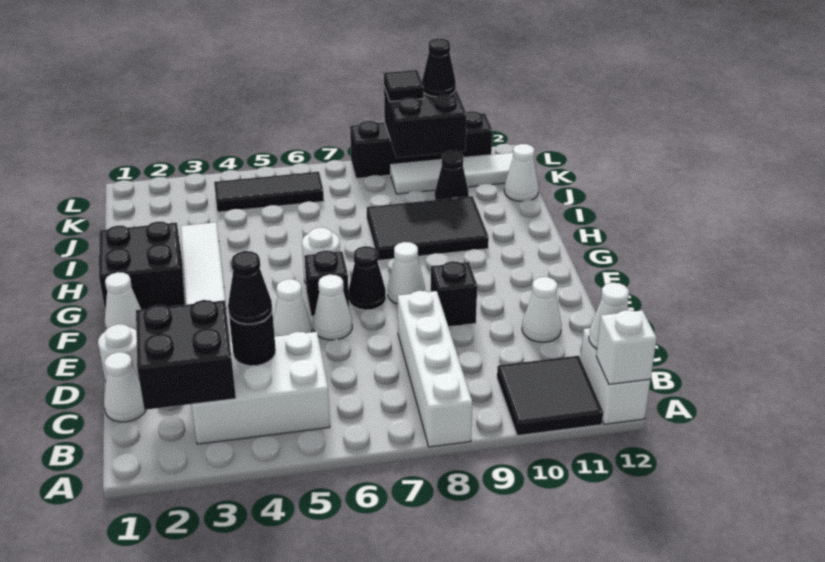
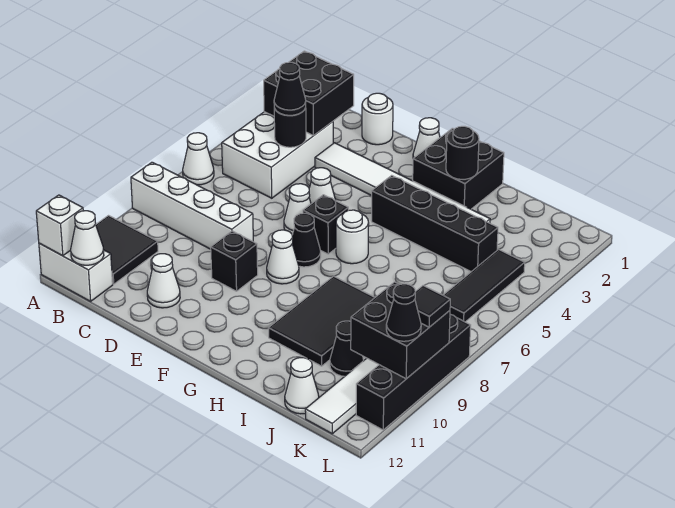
white cone C1 level 1 -> white cone A6 level 1
none -> black brick G4:J4 level 1
none -> black round brick H2 level 2

